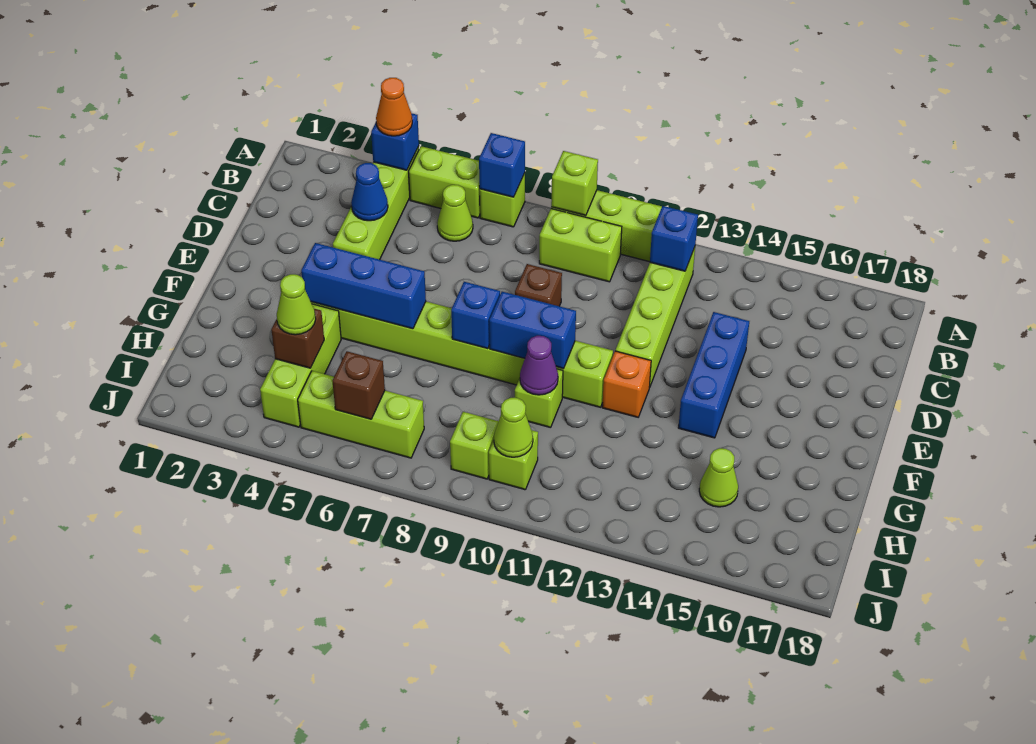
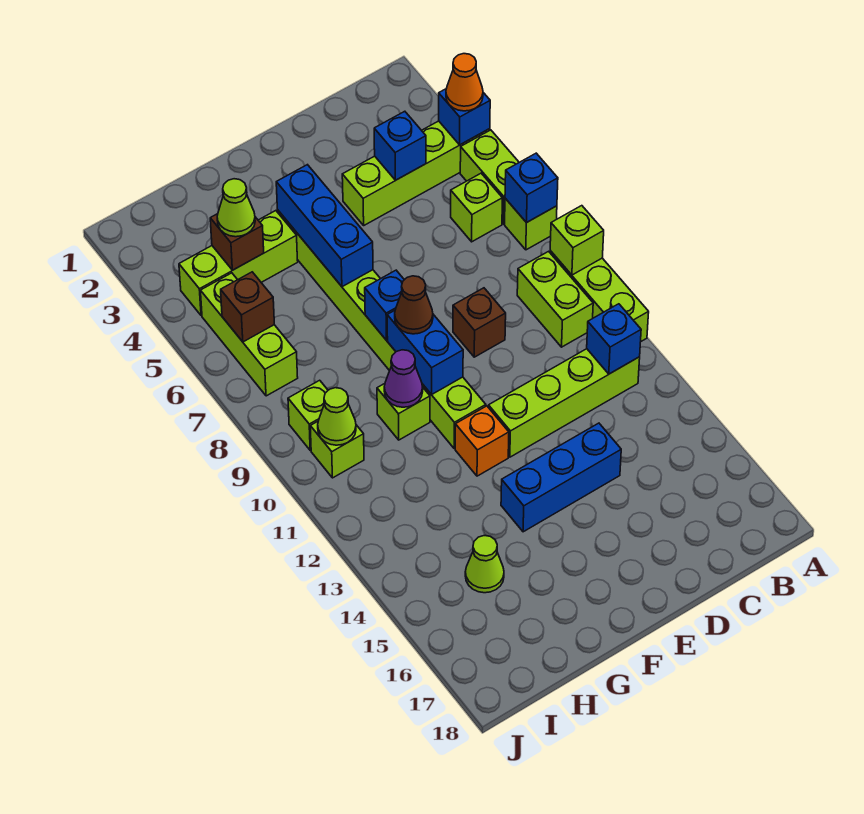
lime cone B6 level 1 -> lime brick B6 level 1
blue cone C4 level 2 -> blue brick C4 level 2
none -> brown cone F9 level 3

